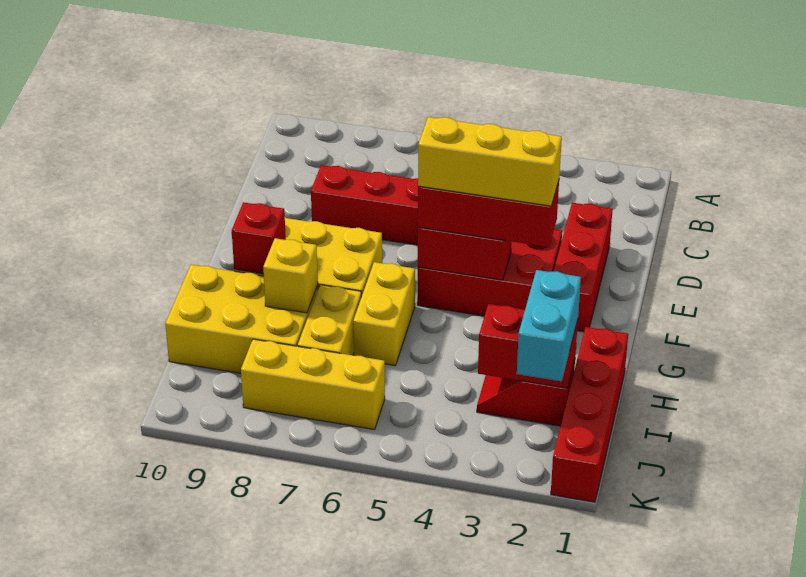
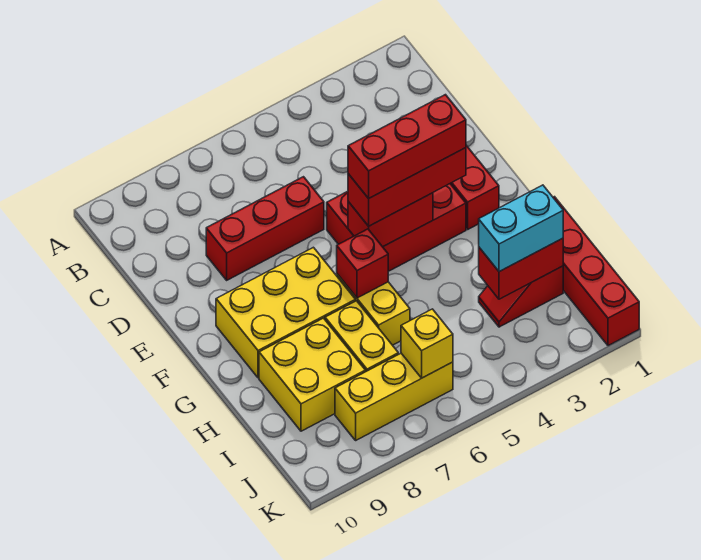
yellow brick F3:F5 level 4 -> red brick F3:F5 level 4
red brick G9 level 2 -> red brick G6 level 2
yellow brick H8:I10 level 1 -> yellow brick H8:I9 level 1
yellow brick H8 level 2 -> yellow brick J6 level 2
cyan brick I2:J2 level 3 -> cyan brick I2:I3 level 3

